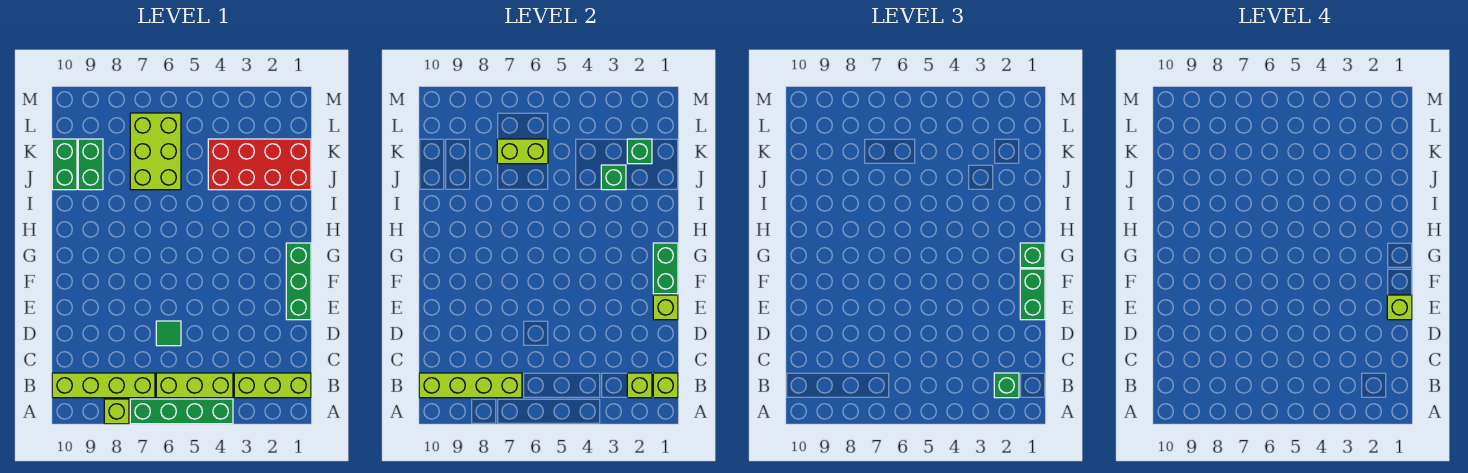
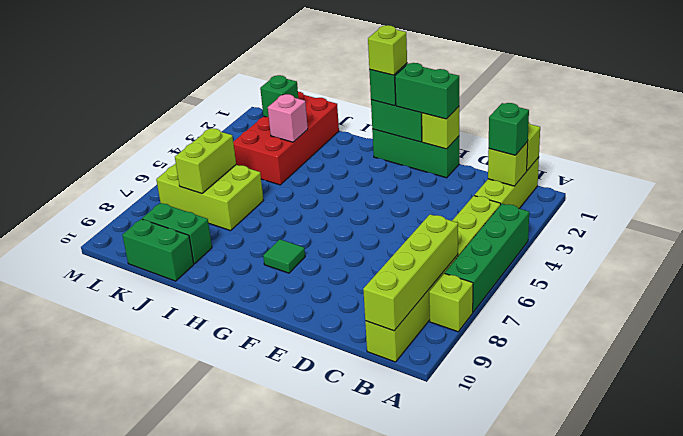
green tile D6 level 1 -> green tile G8 level 1
lime brick E1 level 4 -> lime brick G1 level 4
green brick J3 level 2 -> pink brick J3 level 2

